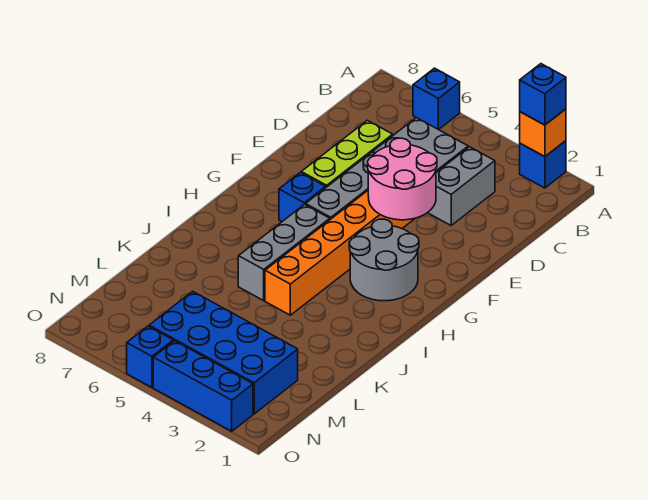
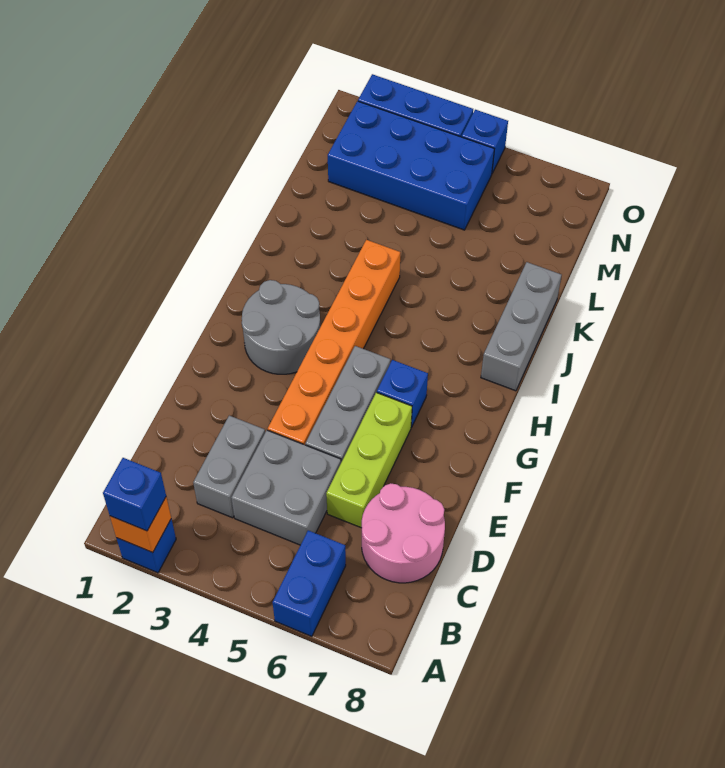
blue brick A6 level 1 -> blue brick A6:B6 level 1
pink round brick E3:F4 level 2 -> pink round brick C7:D8 level 1
grey brick H5:J5 level 1 -> grey brick I8:K8 level 1

